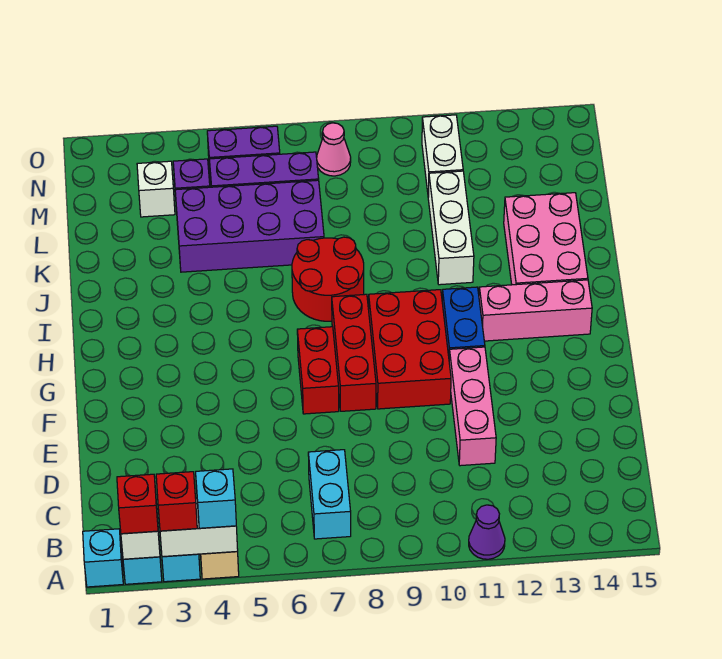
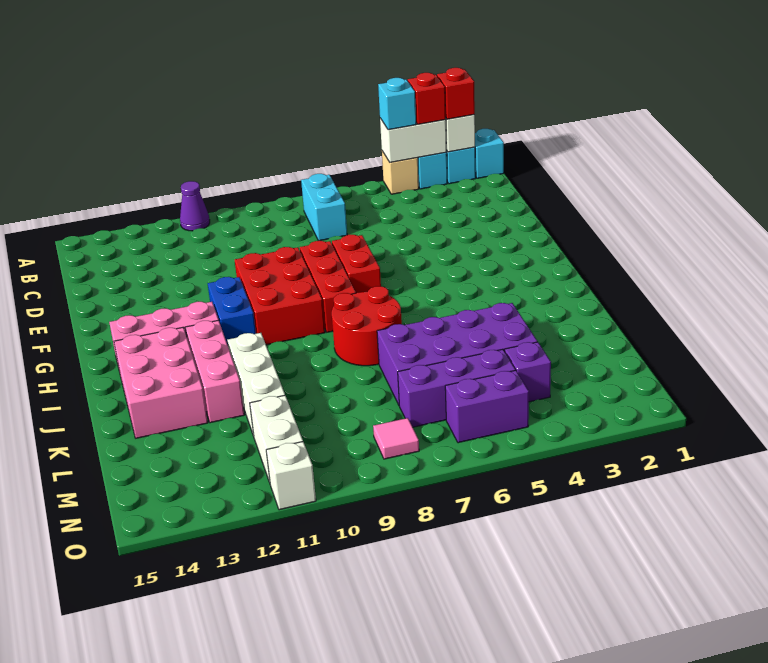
pink brick D11:F11 level 1 -> pink brick I12:K12 level 1
white brick M3 level 1 -> white brick O11 level 1
pink cone N8 level 1 -> pink tile N8 level 1

